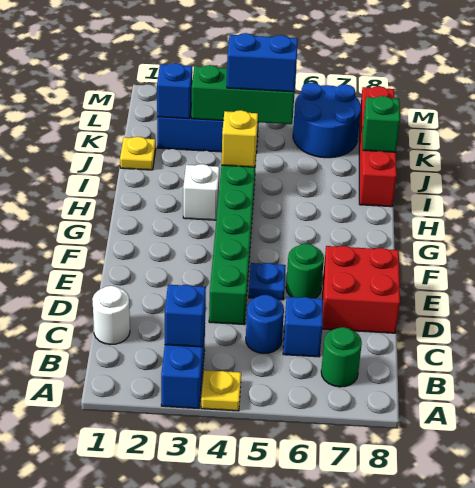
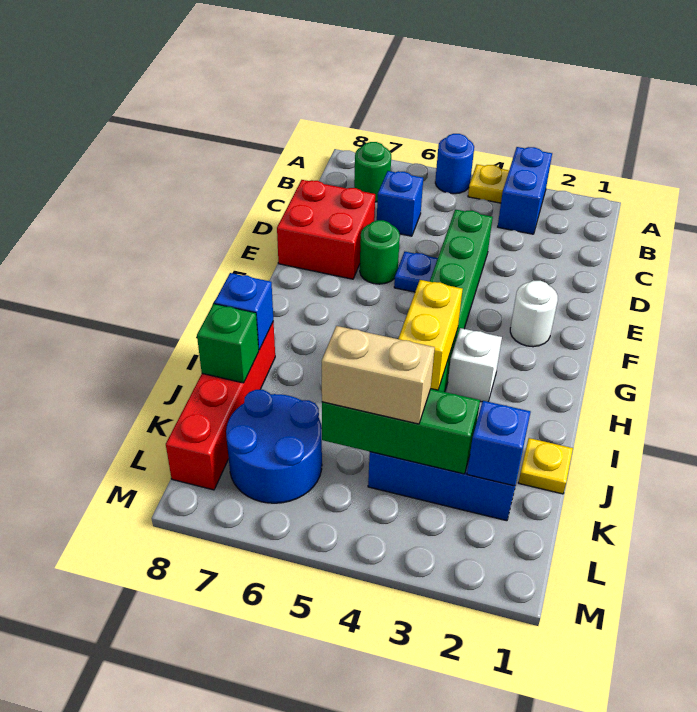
blue brick B3 level 2 -> blue brick I8 level 2
white round brick C1 level 1 -> white round brick F2 level 1
blue round brick C5 level 1 -> blue round brick A5 level 1
yellow brick I4 level 2 -> yellow brick H4:I4 level 2
blue brick K4:K5 level 3 -> tan brick K4:K5 level 3

